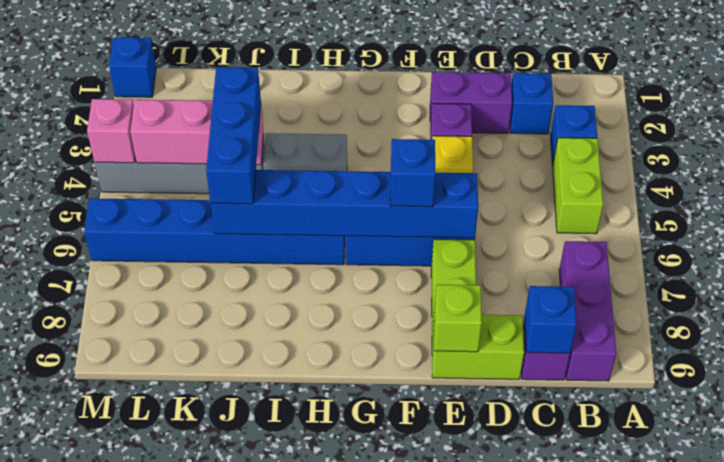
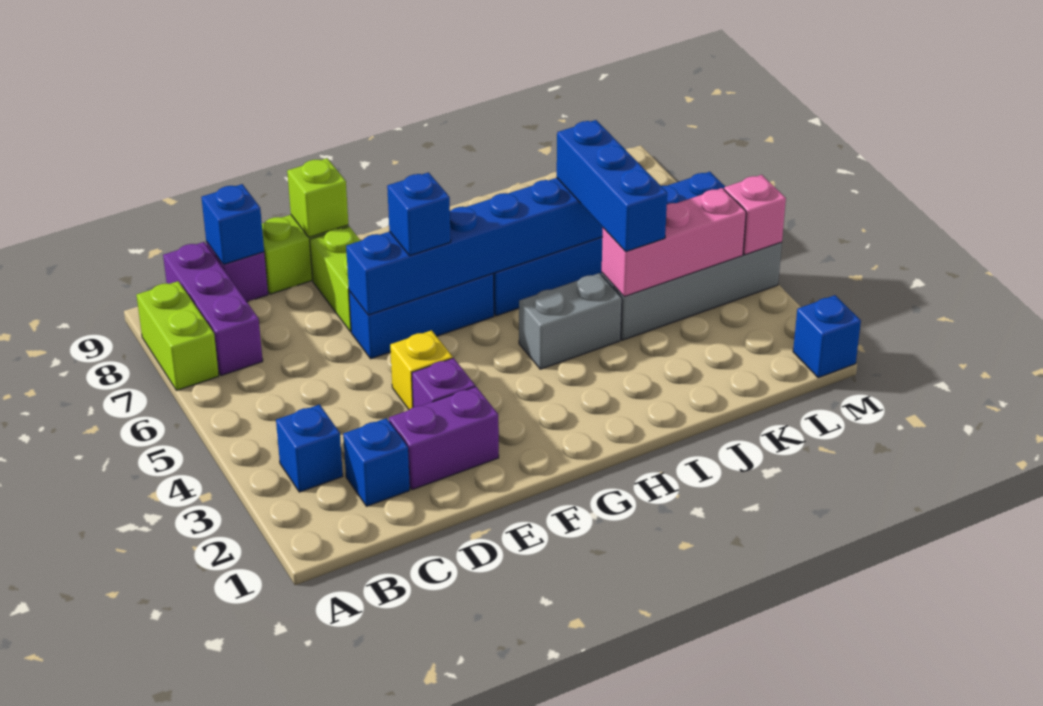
lime brick B4:B5 level 1 -> lime brick A7:A8 level 1

